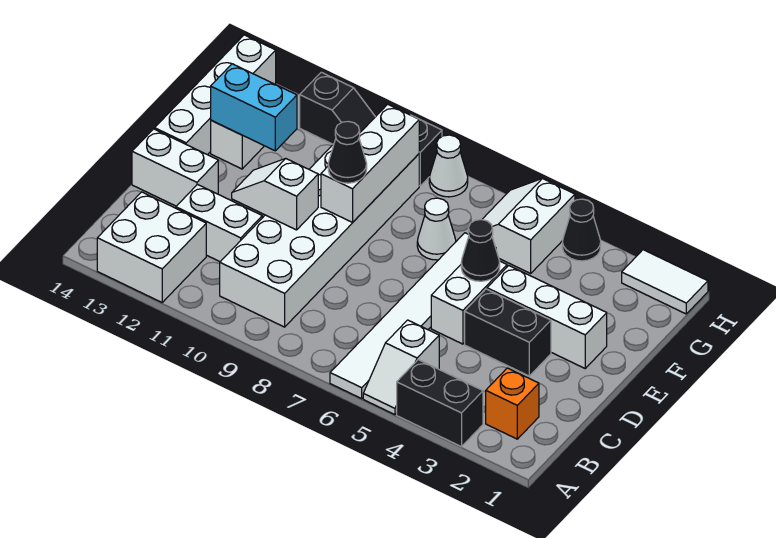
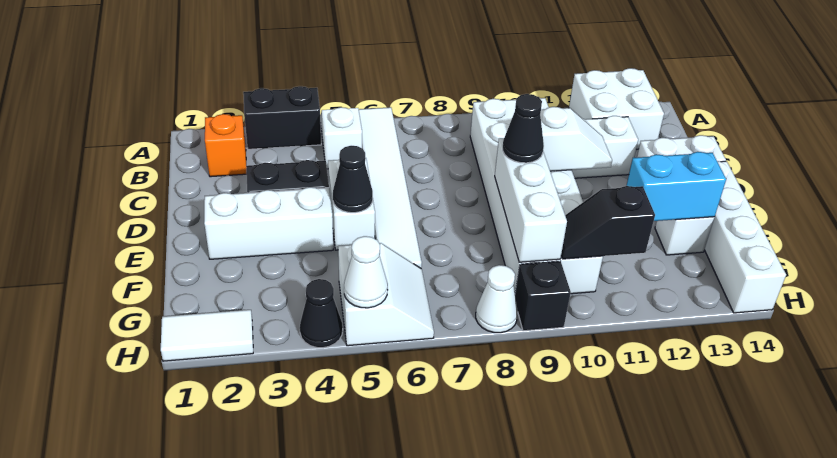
white cone F7 level 1 -> white cone H5 level 2

